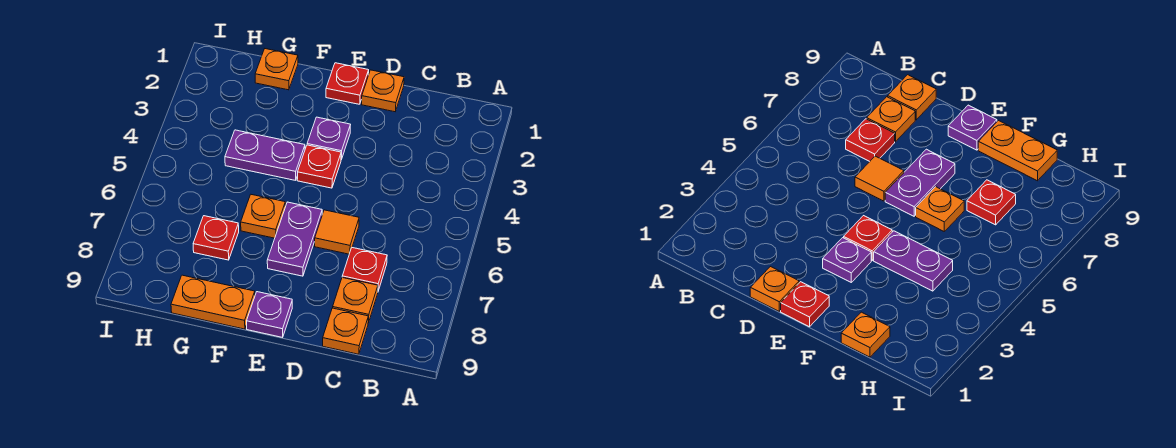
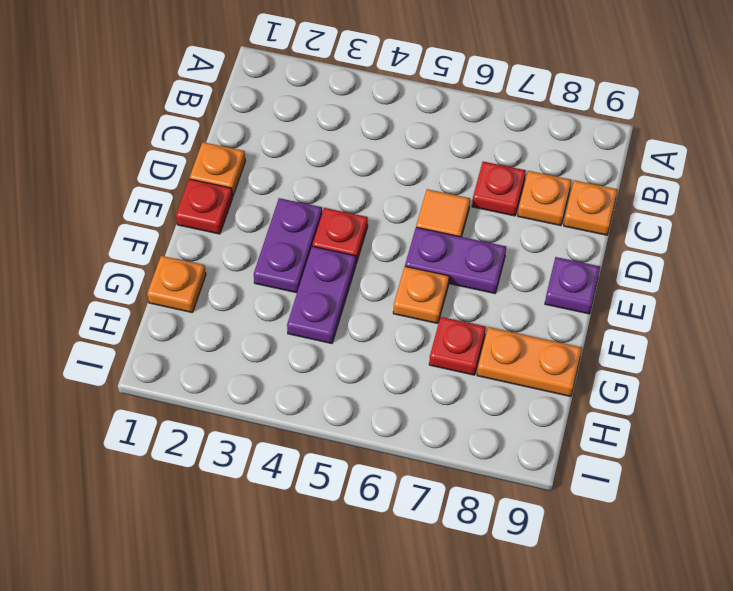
purple plate E3 level 1 -> purple plate E3:F3 level 1
orange plate F9:G9 level 1 -> orange plate G8:G9 level 1

